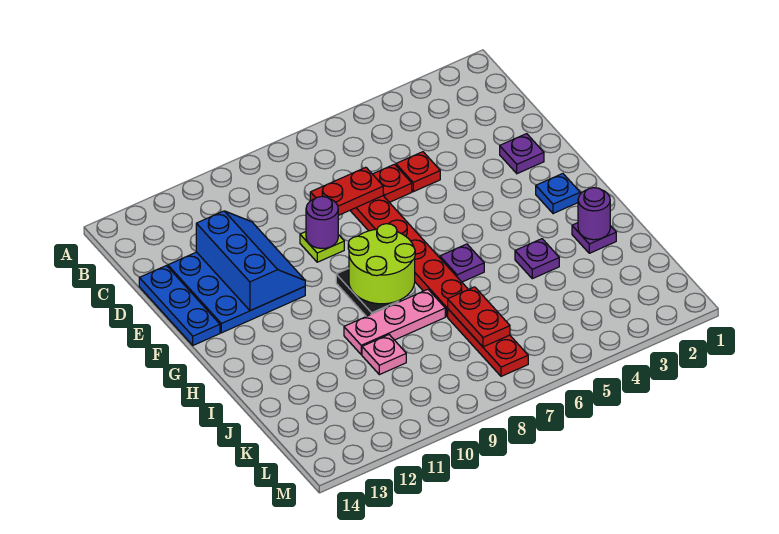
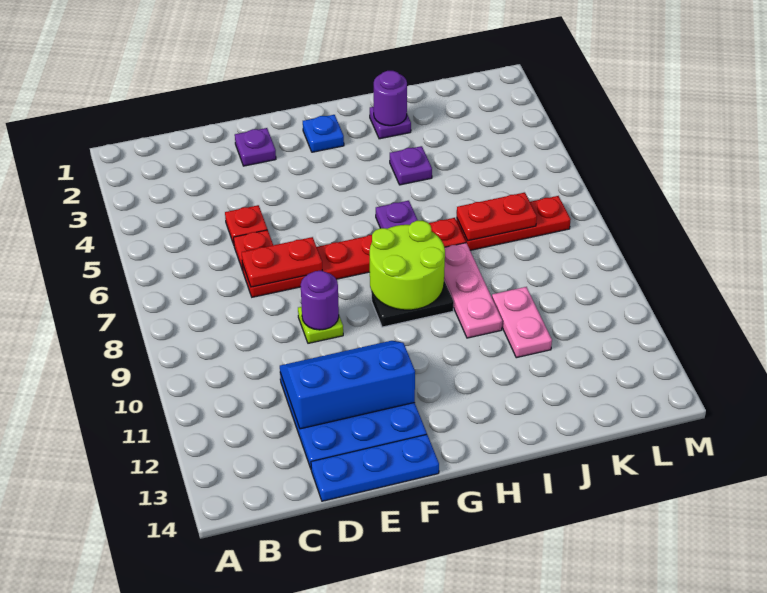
red plate D7:D8 level 2 -> red plate D7:E7 level 2
pink plate J10 level 1 -> pink plate J10:J11 level 1

